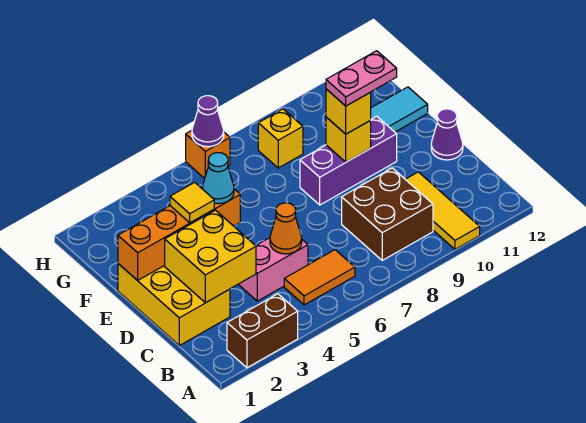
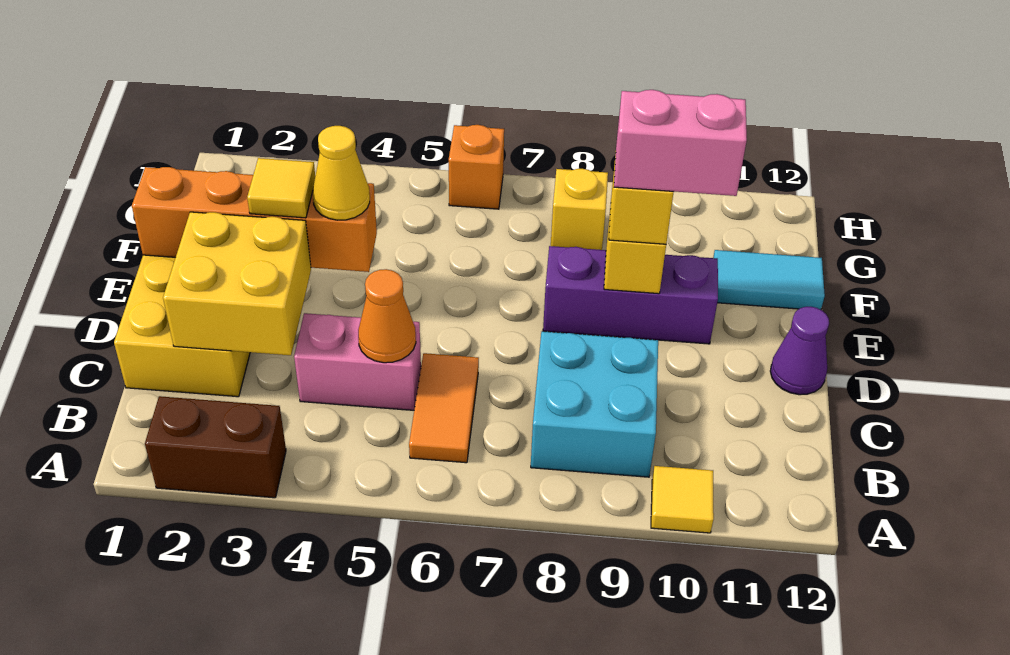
yellow tile A10:C10 level 1 -> yellow tile A10 level 1
orange tile B5:B6 level 1 -> orange tile B6:C6 level 1
brown brick B8:C9 level 1 -> cyan brick B8:C9 level 1
cyan cone E4 level 3 -> yellow cone E4 level 3
pink plate E9:E10 level 4 -> pink brick E9:E10 level 4
purple cone H6 level 2 -> none

